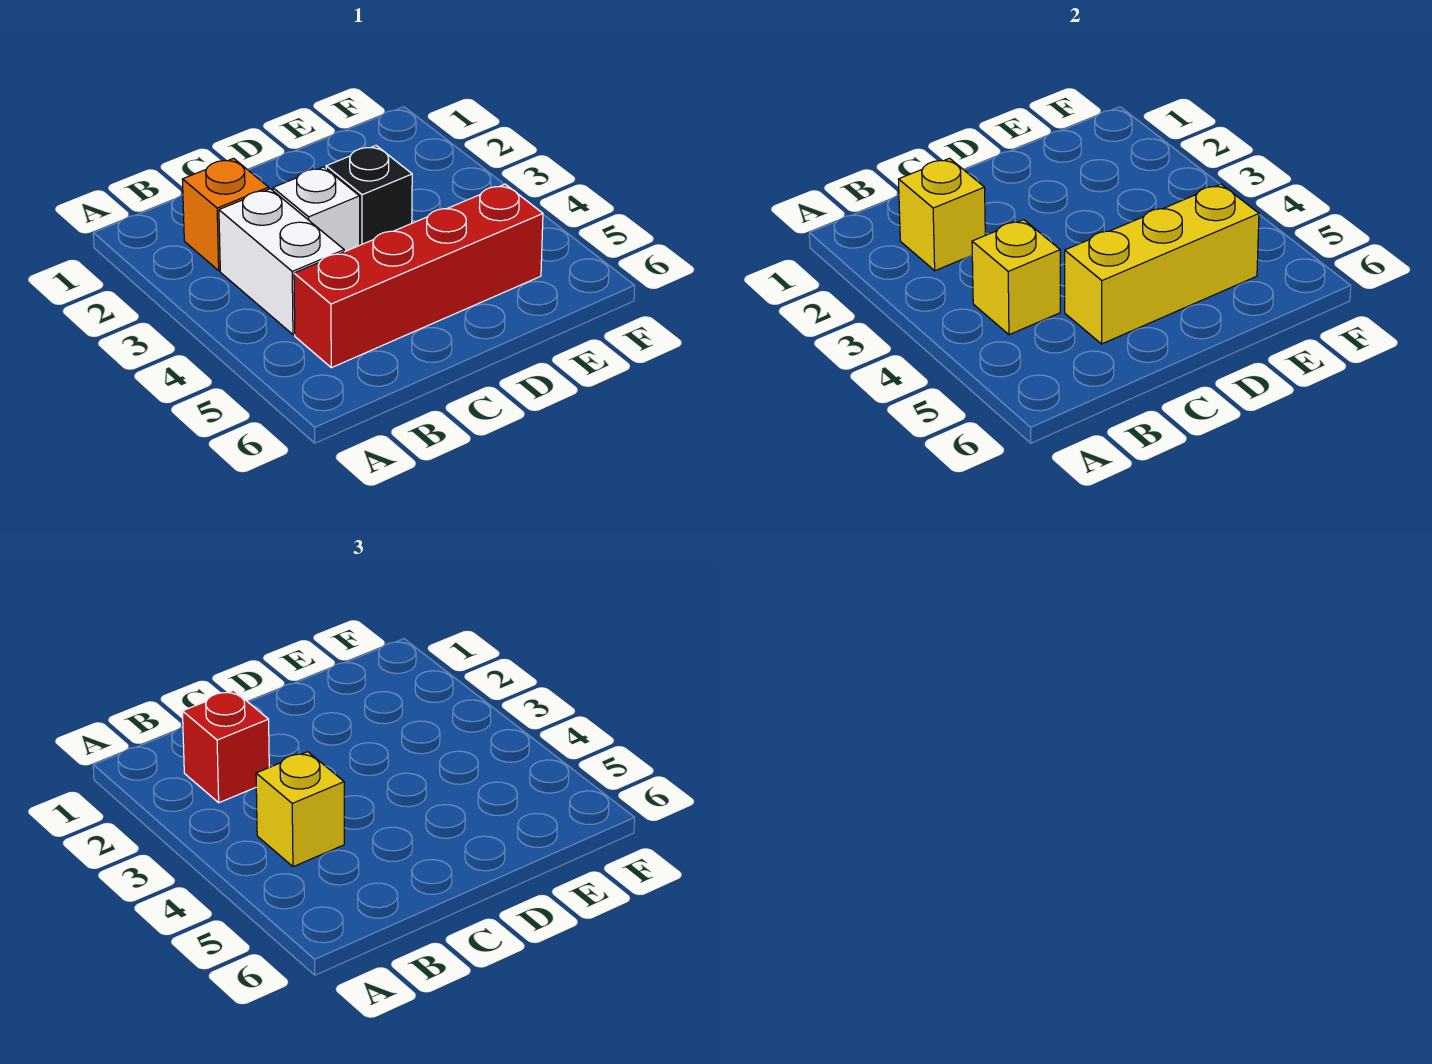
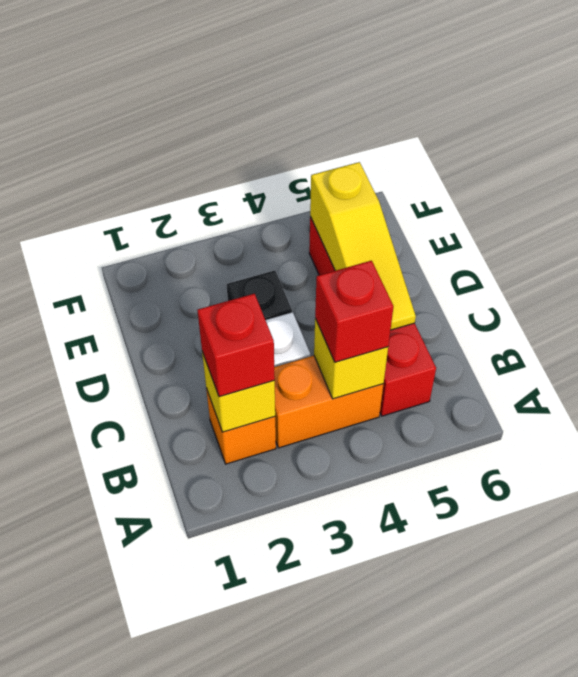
white brick B3:B4 level 1 -> orange brick B3:B4 level 1
yellow brick B4 level 3 -> red brick B4 level 3
yellow brick C5:E5 level 2 -> yellow slope C5:E5 level 2 top E

